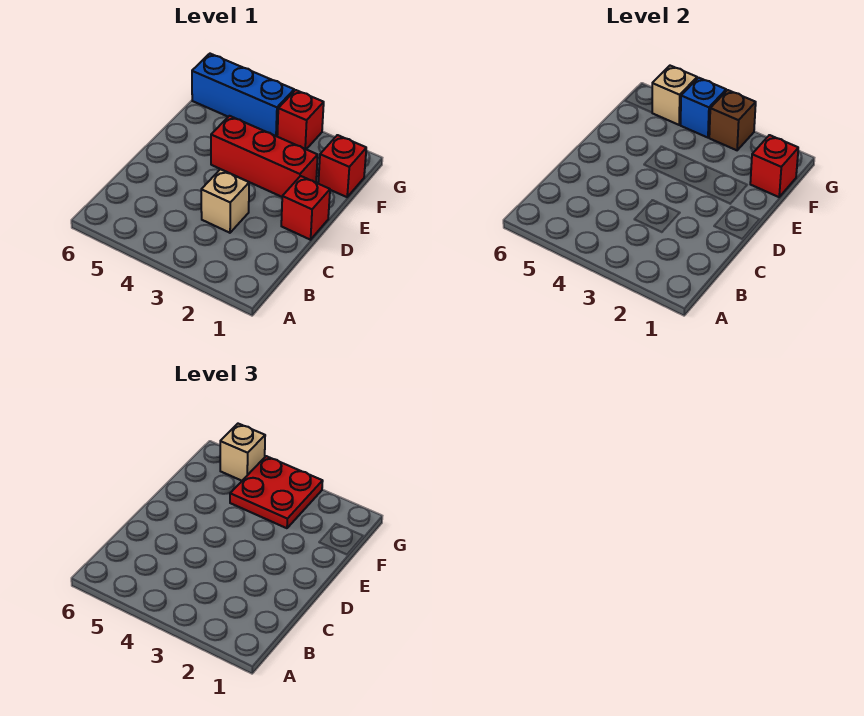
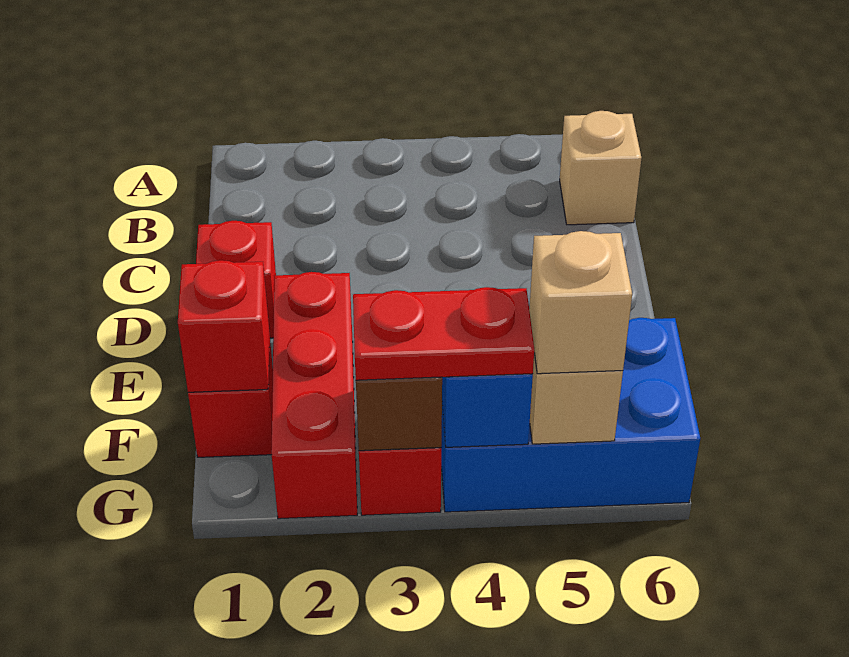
tan brick C3 level 1 -> tan brick B6 level 1
red brick E2:E4 level 1 -> red brick E2:G2 level 1
red plate F3:G4 level 3 -> red plate G3:G4 level 3
blue brick G4:G6 level 1 -> blue brick F4:G6 level 1

